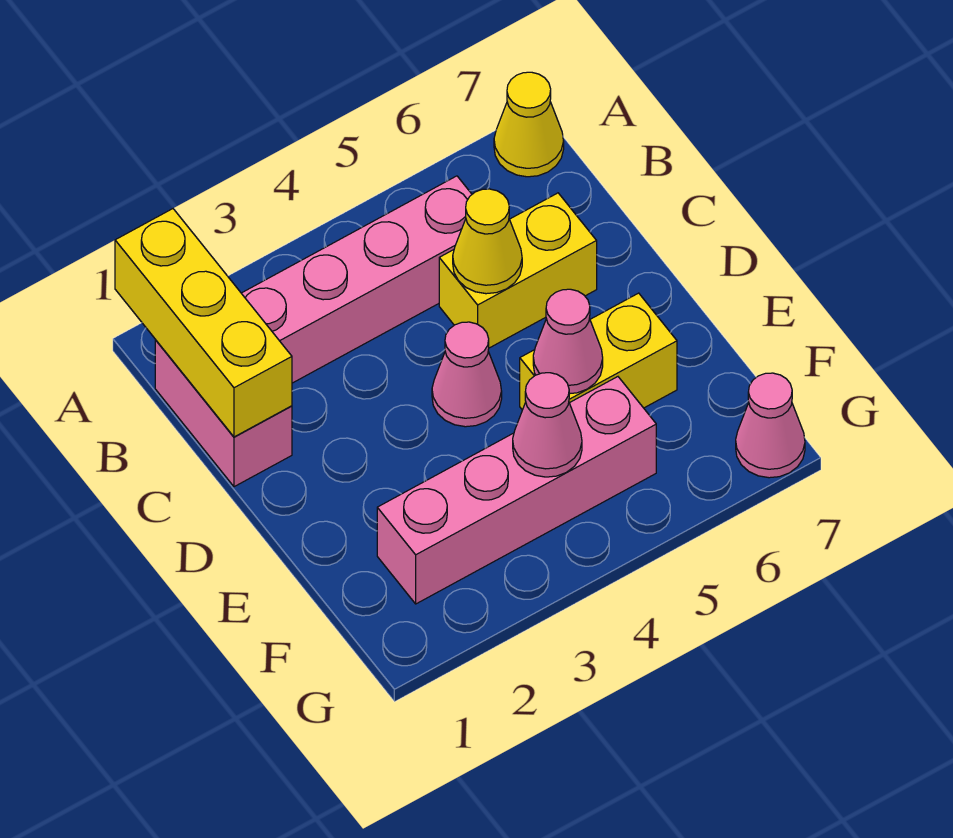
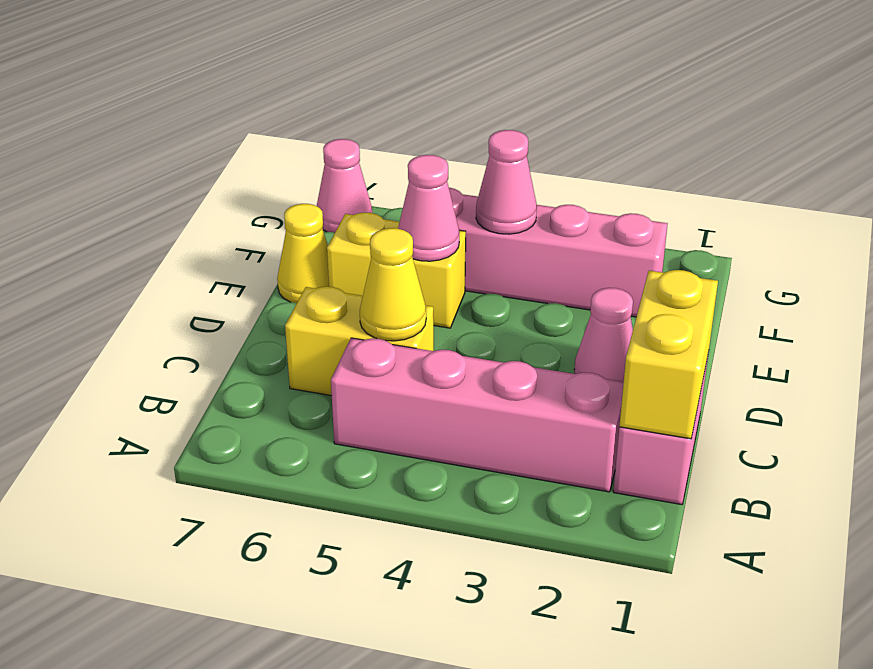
yellow brick A1:C1 level 2 -> yellow brick B1:C1 level 2
yellow cone A7 level 1 -> yellow cone E7 level 1
pink cone D4 level 1 -> pink cone D2 level 1

